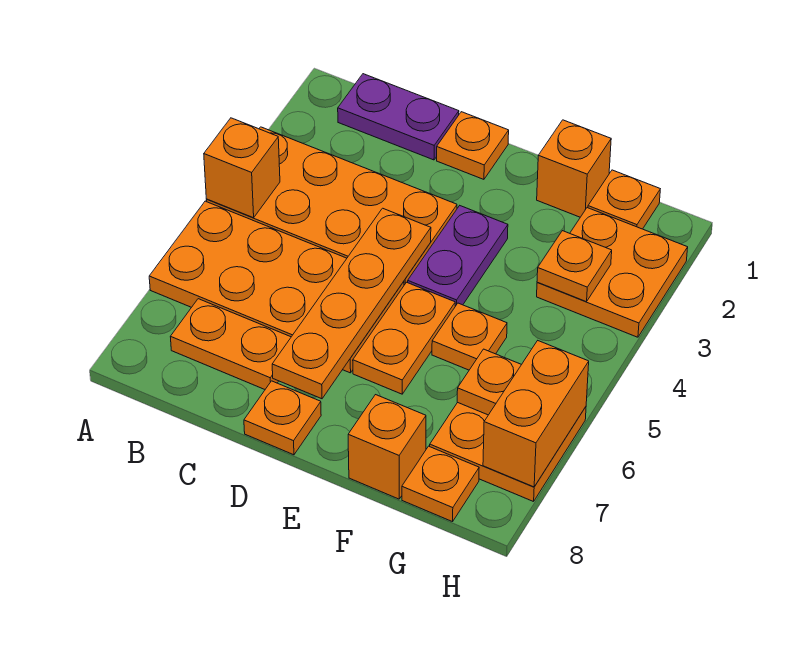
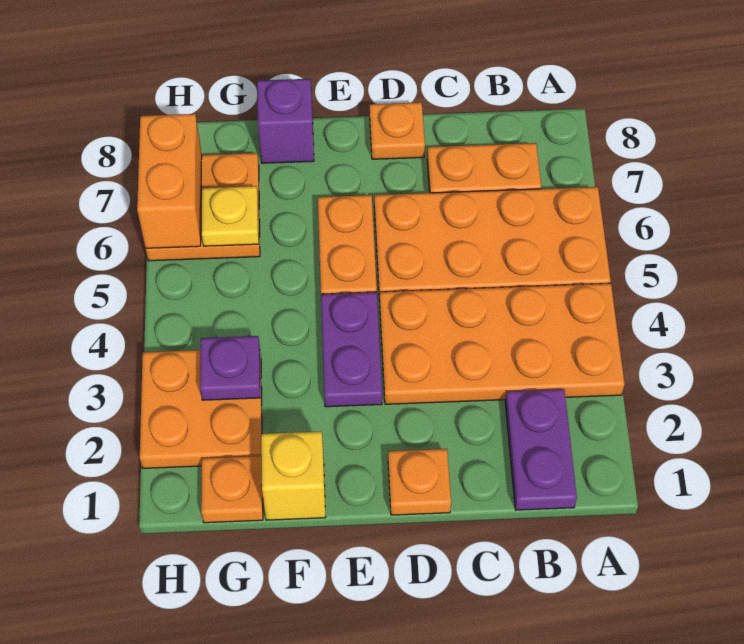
orange brick A4 level 2 -> none
purple plate B1:C1 level 1 -> purple plate B1:B2 level 1
orange plate D4:D7 level 2 -> none
orange brick F1 level 1 -> yellow brick F1 level 1
orange plate F5 level 1 -> none
orange brick F8 level 1 -> purple brick F8 level 1
orange plate G3 level 2 -> purple plate G3 level 2
orange plate G6 level 2 -> yellow plate G6 level 2
orange plate G8 level 1 -> none

